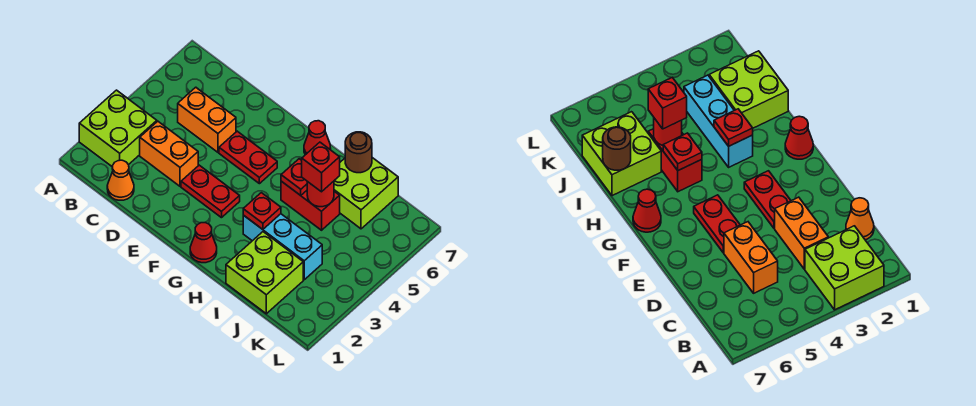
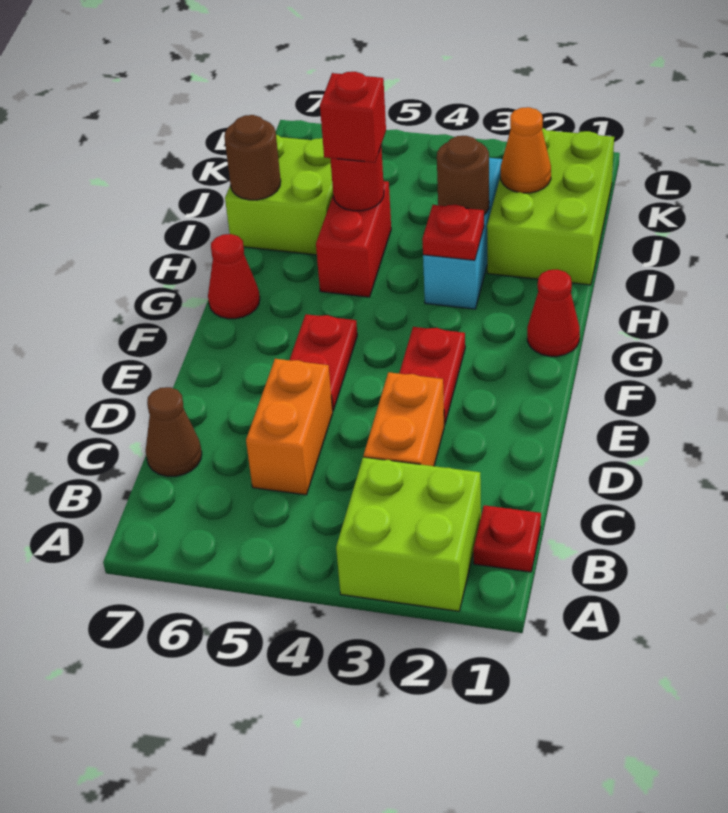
orange cone C1 level 1 -> orange cone J2 level 2
none -> brown cone C7 level 1
red plate H5 level 2 -> red plate B1 level 1
lime brick I1:J2 level 1 -> lime brick I1:K2 level 1
none -> brown round brick I3 level 2

